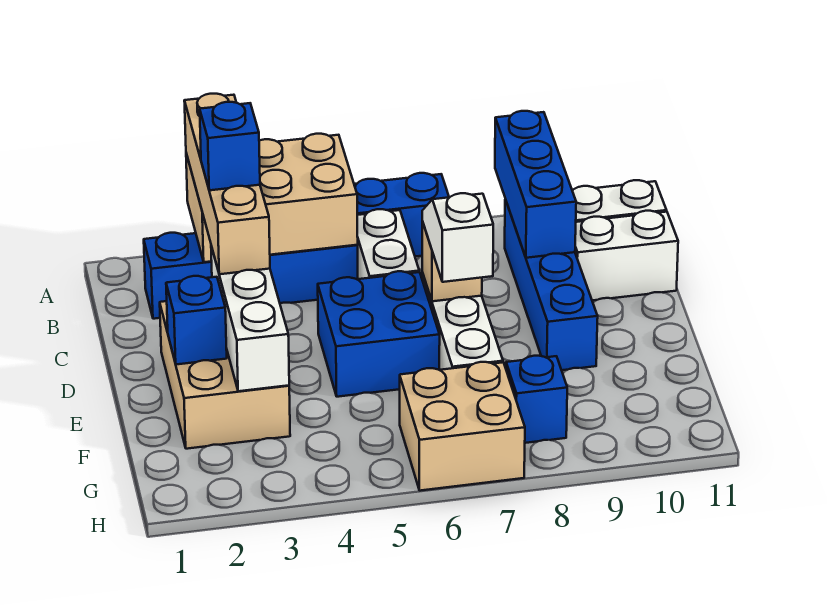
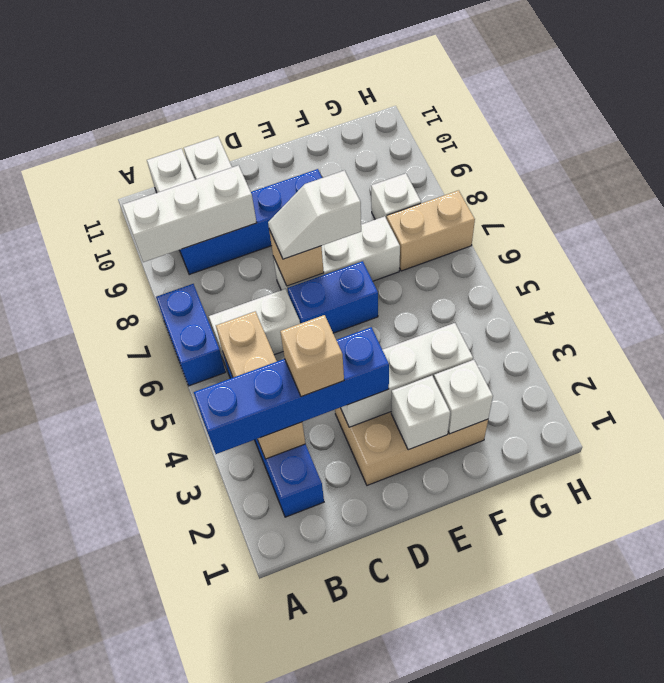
tan brick A3:B5 level 2 -> tan brick B3:B5 level 2
tan brick A3:D3 level 3 -> blue brick A3:D3 level 3
blue brick A9:C9 level 2 -> white brick A9:C9 level 2
blue brick C3 level 4 -> tan brick C3 level 4
blue brick D5:E6 level 1 -> blue brick D6:E6 level 1
blue brick E2 level 2 -> white brick E2 level 2
none -> white brick F2 level 2
tan brick G6:H7 level 1 -> tan brick G7:H7 level 1
blue brick G8 level 1 -> white brick G8 level 1

